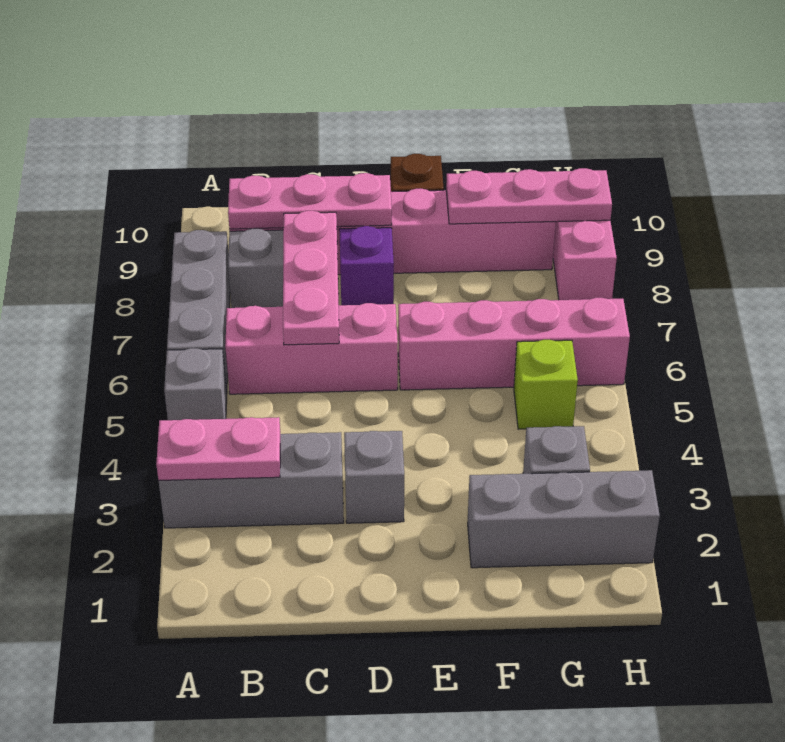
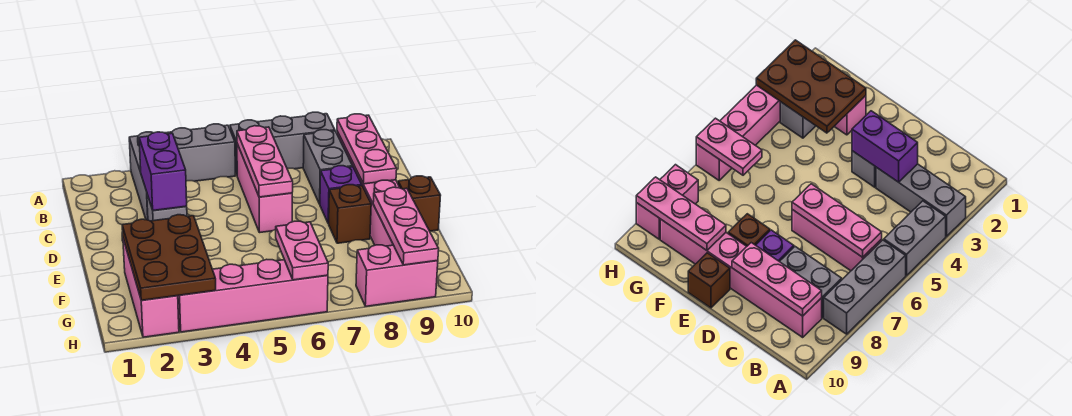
pink plate A3:B3 level 2 -> pink plate G6:H6 level 2
grey brick A5 level 1 -> grey brick A4:A5 level 1
none -> purple brick C3:D3 level 2
pink plate C6:C8 level 2 -> pink plate B6:D6 level 2
pink brick E6:H6 level 1 -> pink brick H3:H6 level 1
none -> brown brick E8 level 1
grey brick F2:H2 level 1 -> pink brick F2:H2 level 1
none -> brown plate F2:H3 level 2
lime brick G5 level 1 -> none

